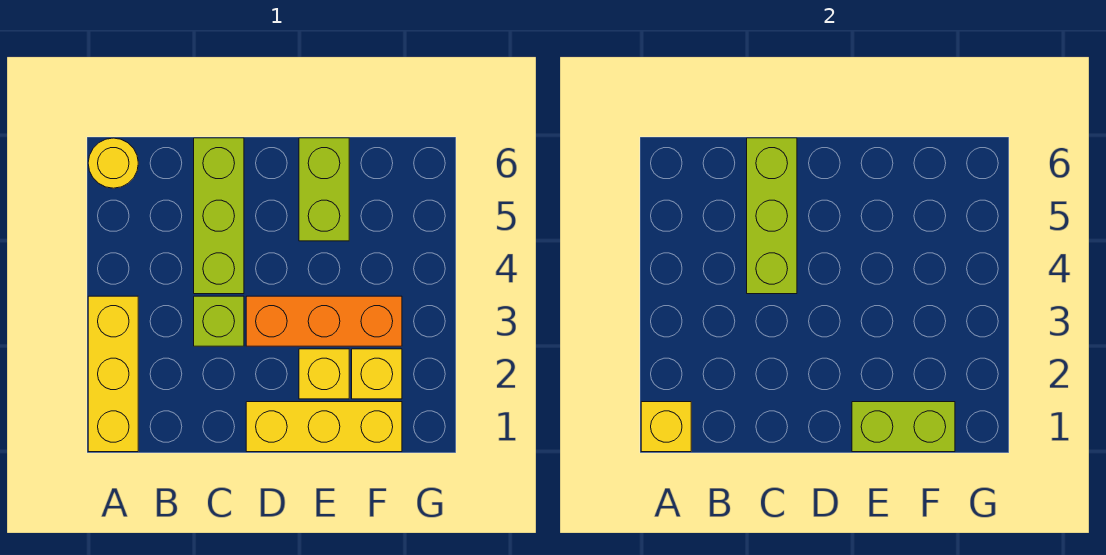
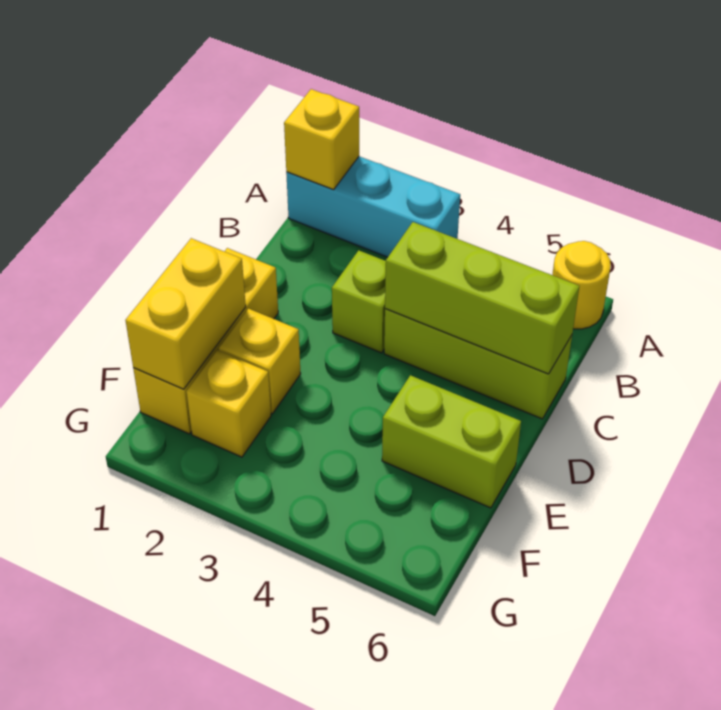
yellow brick A1:A3 level 1 -> cyan brick A1:A3 level 1
orange brick D3:F3 level 1 -> none
lime brick E1:F1 level 2 -> yellow brick E1:F1 level 2

